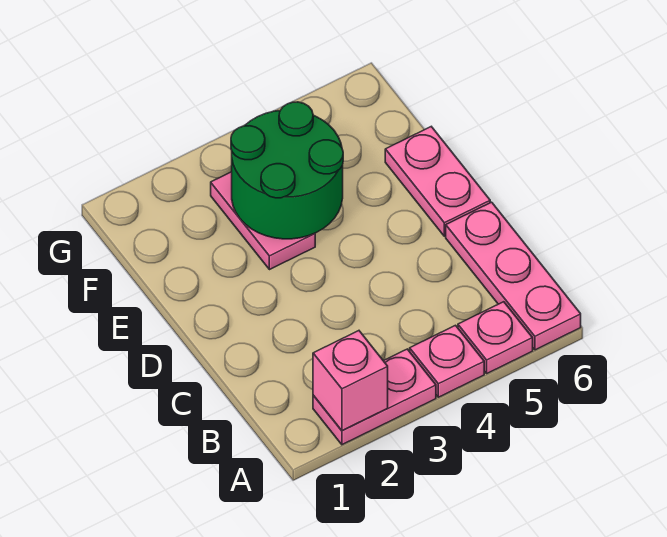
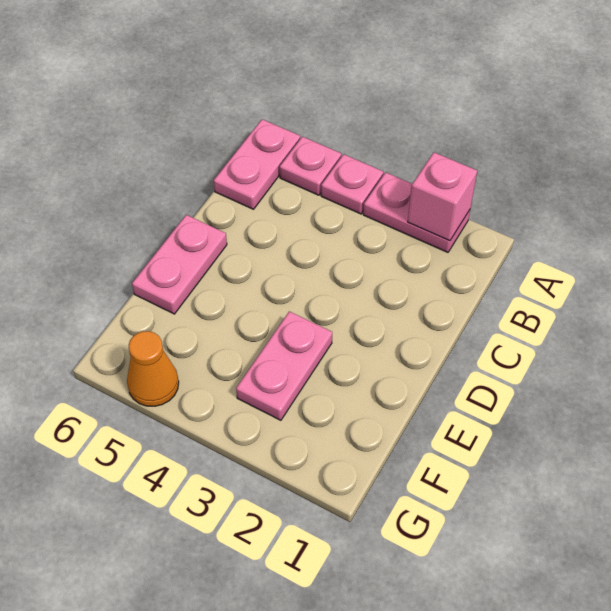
pink plate A6:C6 level 1 -> pink plate A6:B6 level 1
green round brick E3:F4 level 2 -> none
none -> orange cone G5 level 1

